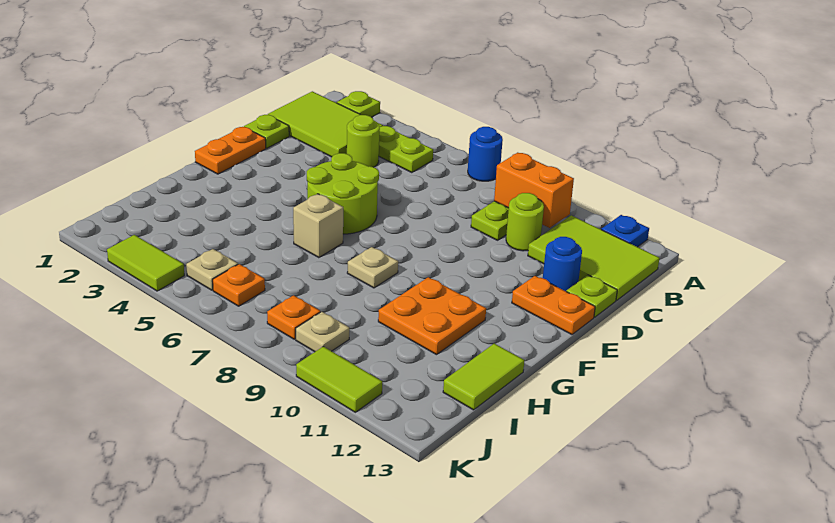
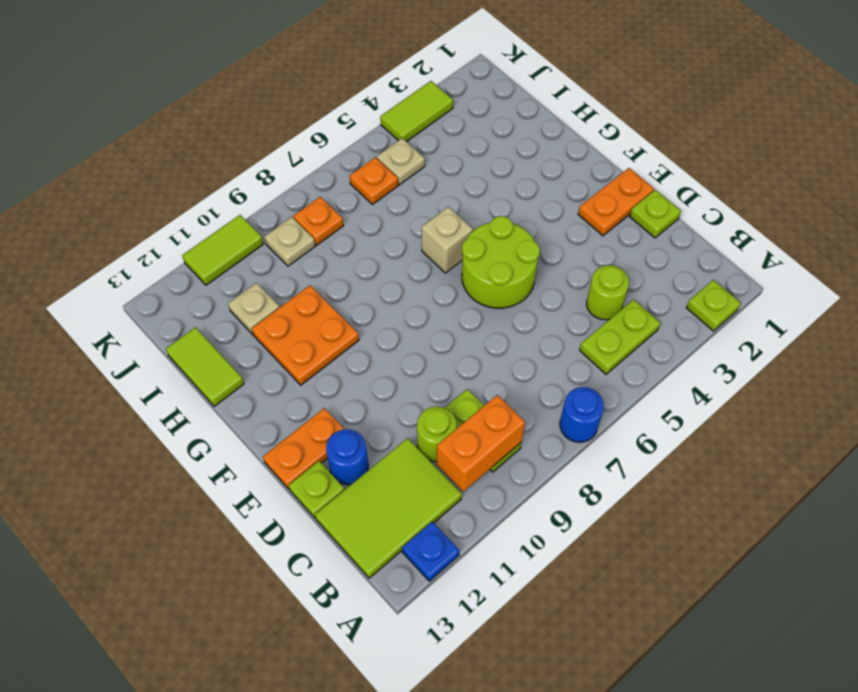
lime tile B1:C3 level 1 -> none
orange plate E1:F1 level 1 -> orange plate E1:E2 level 1
tan plate G8 level 1 -> tan plate I11 level 1

